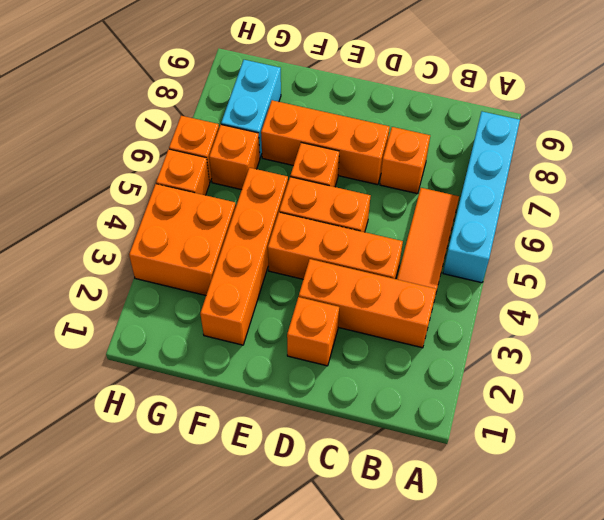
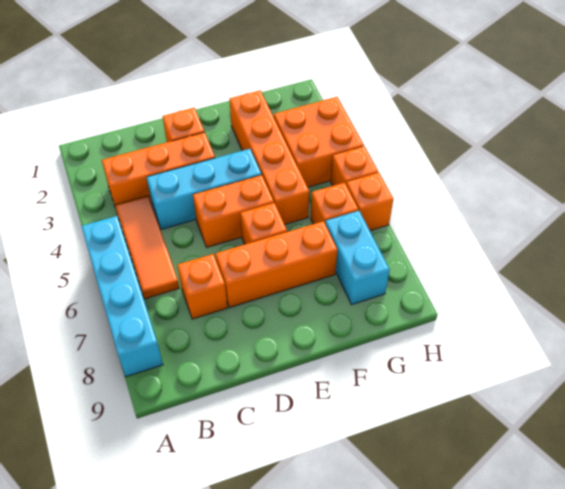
orange brick C4:E4 level 1 -> cyan brick C4:E4 level 1

